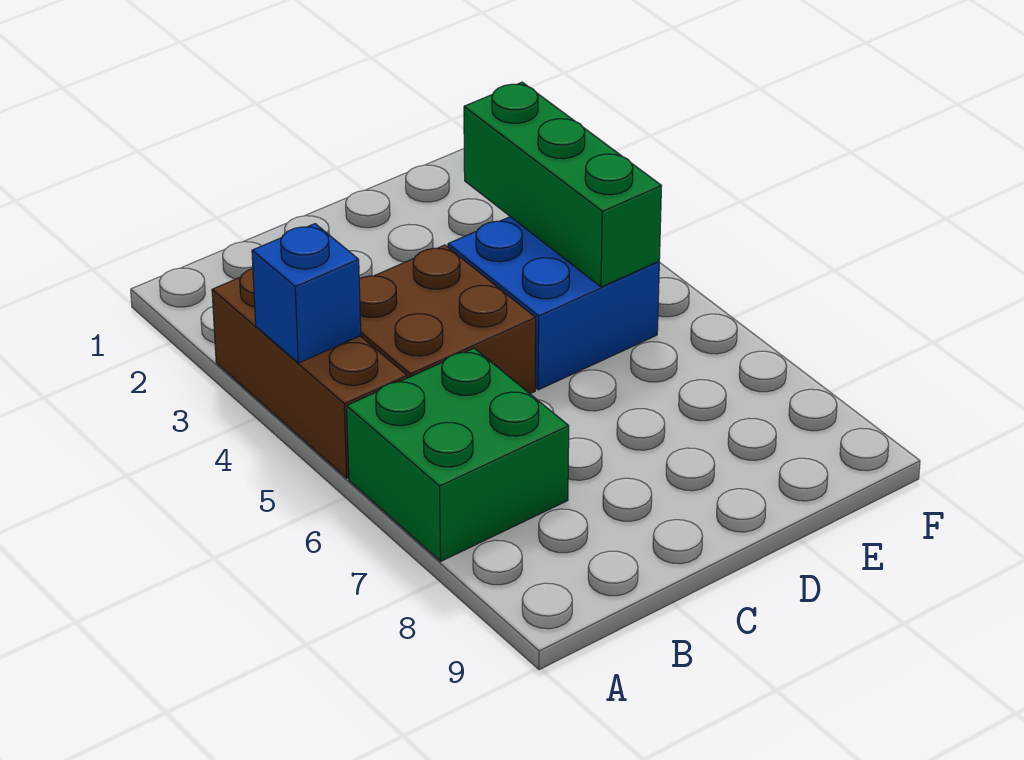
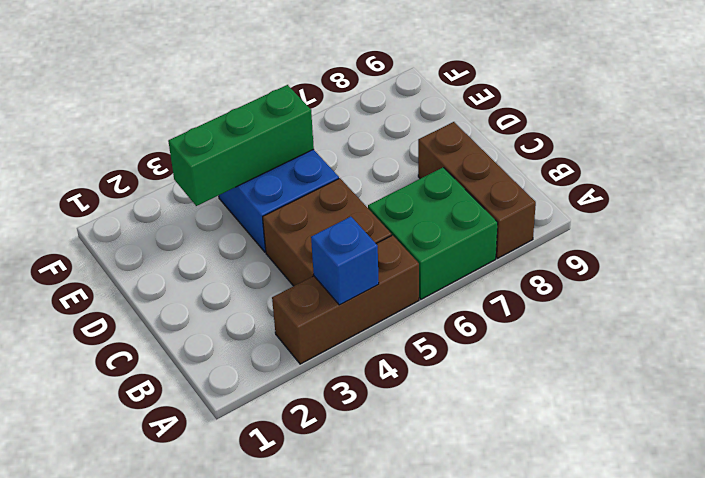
none -> brown brick A8:C8 level 1

